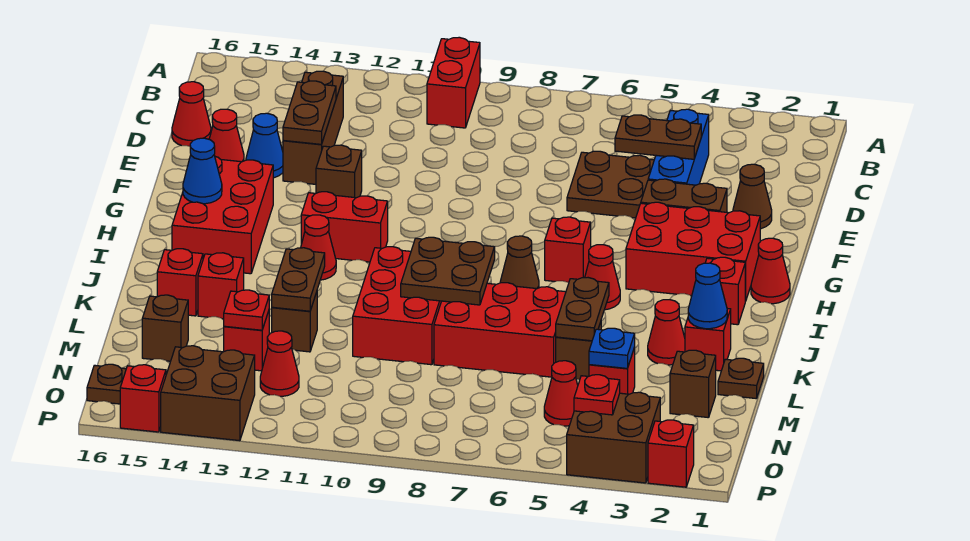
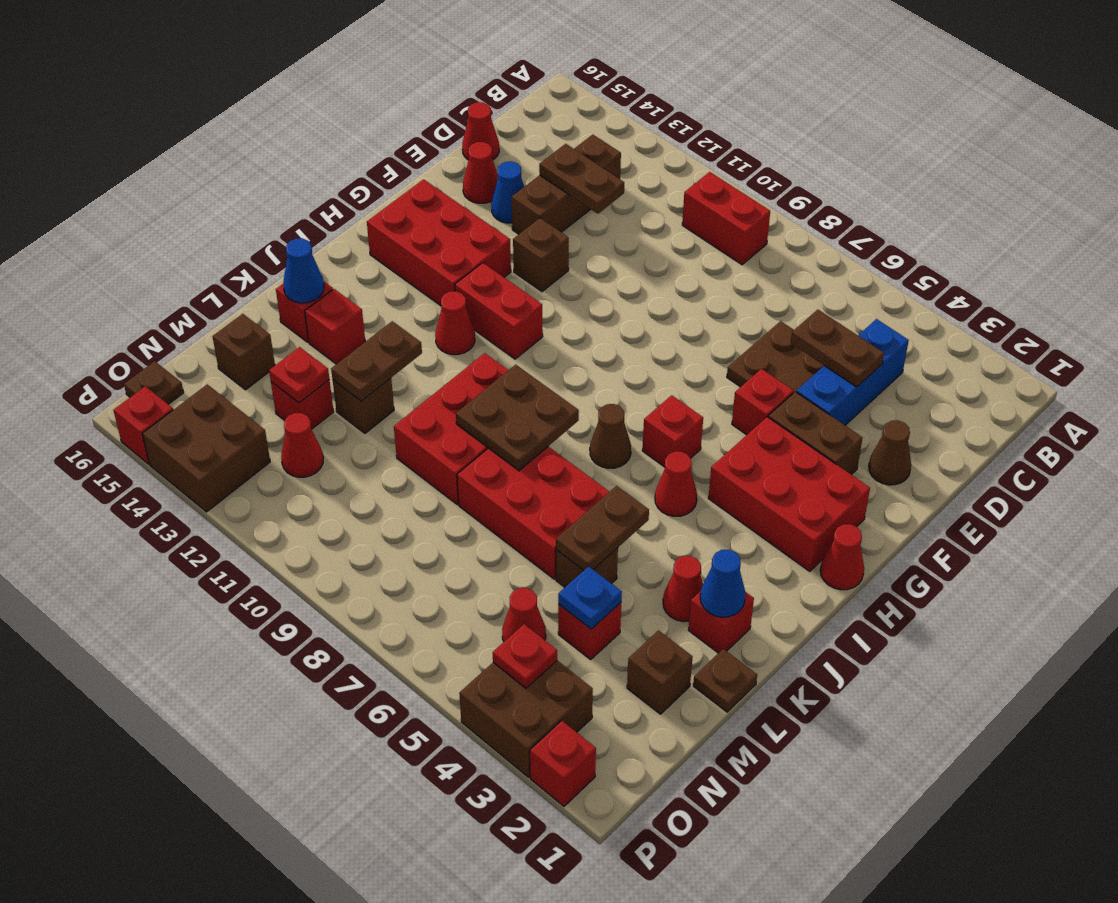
red brick A10:B10 level 1 -> red brick B9:B10 level 1
brown plate D13:E13 level 2 -> brown plate D12:D13 level 2
red brick G14:I15 level 1 -> red brick G13:H15 level 1
blue cone H15 level 2 -> blue cone K15 level 2
red brick I2 level 1 -> red brick F5 level 1

